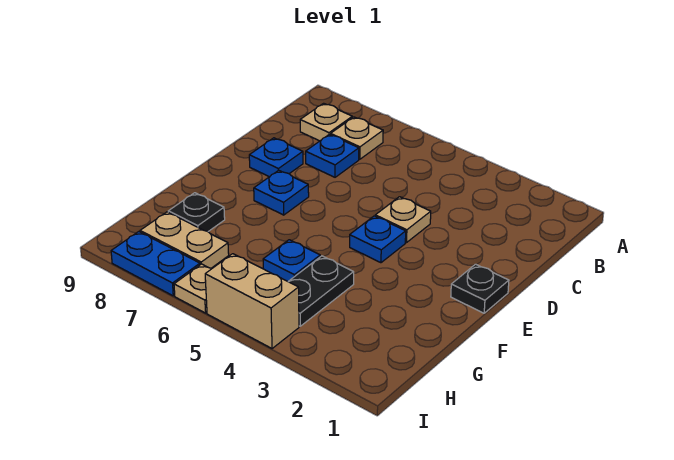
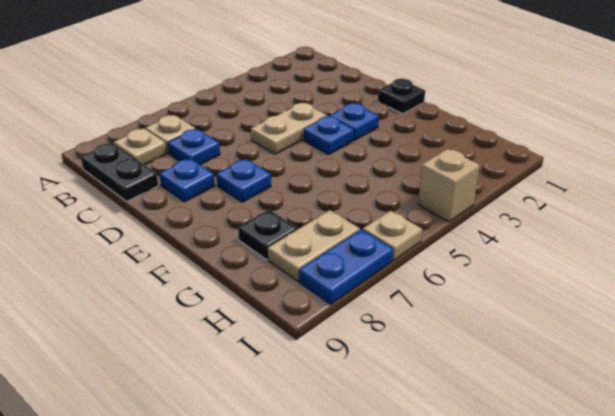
tan plate D4 level 1 -> tan plate D4:D5 level 1
black plate G4:H4 level 1 -> black plate B9:C9 level 1
blue plate G5 level 1 -> blue plate E3 level 1
tan brick I4:I5 level 1 -> tan brick I4 level 1

